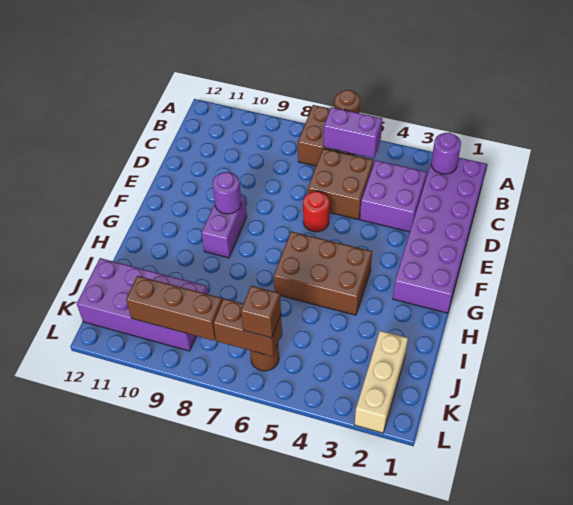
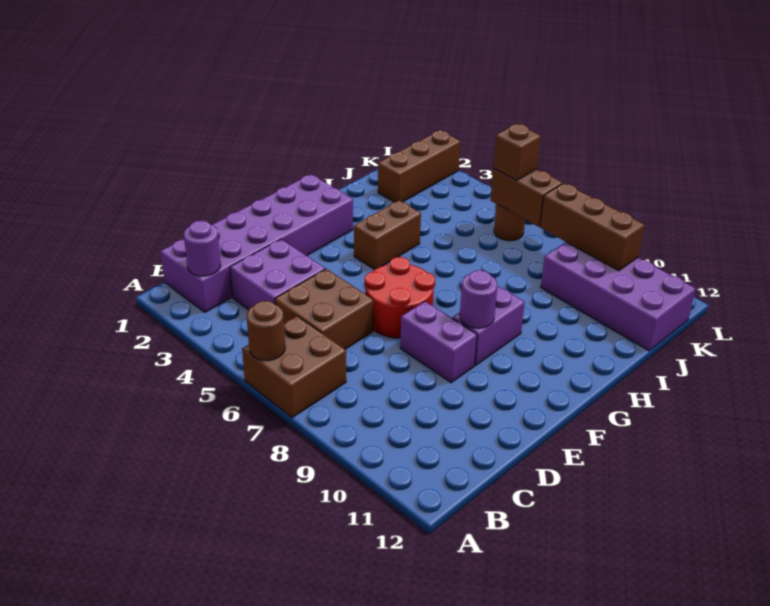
purple brick B5:B6 level 2 -> purple brick E8:E9 level 1
red round brick E6 level 1 -> red round brick E6:F7 level 1
brown brick G4:H6 level 1 -> brown brick G4:H4 level 1
tan brick J2:L2 level 1 -> brown brick J2:L2 level 1

